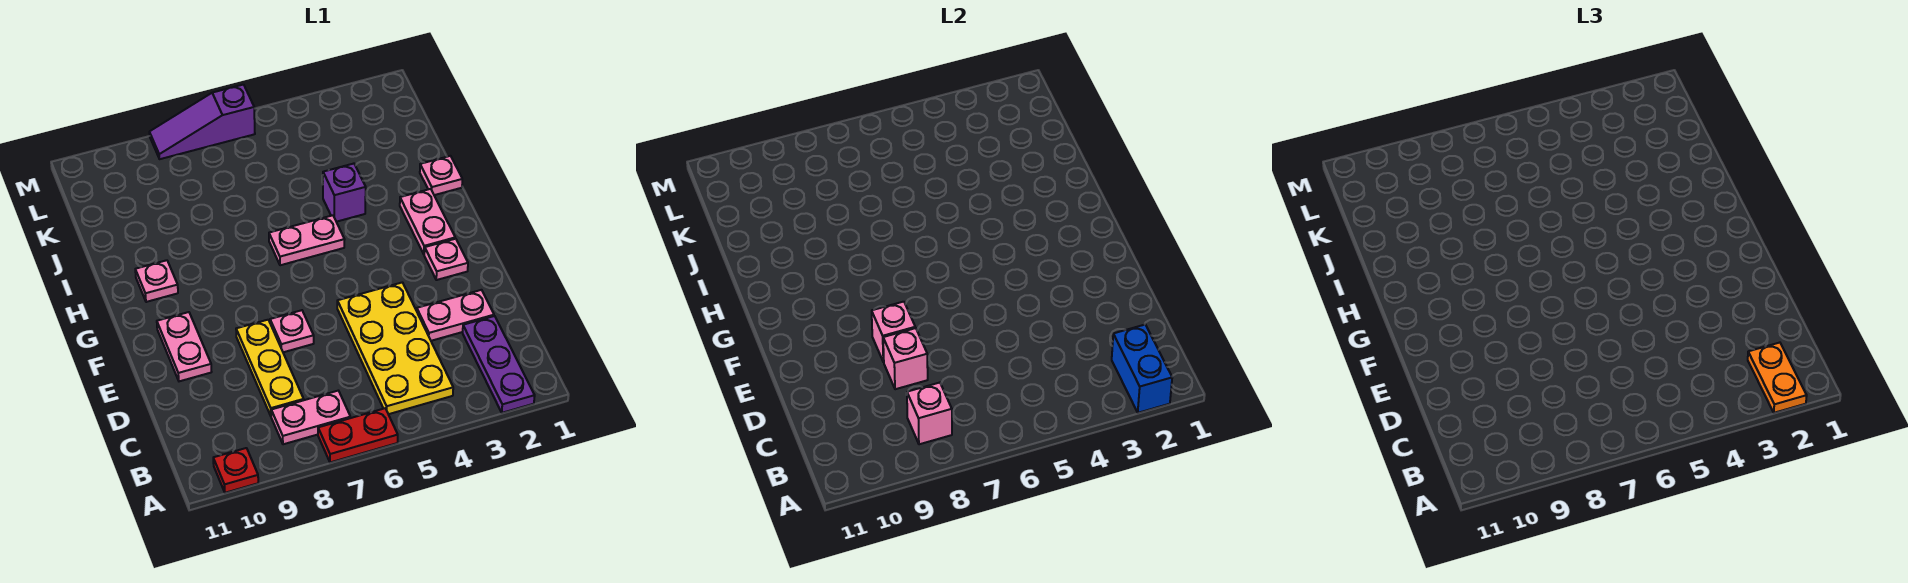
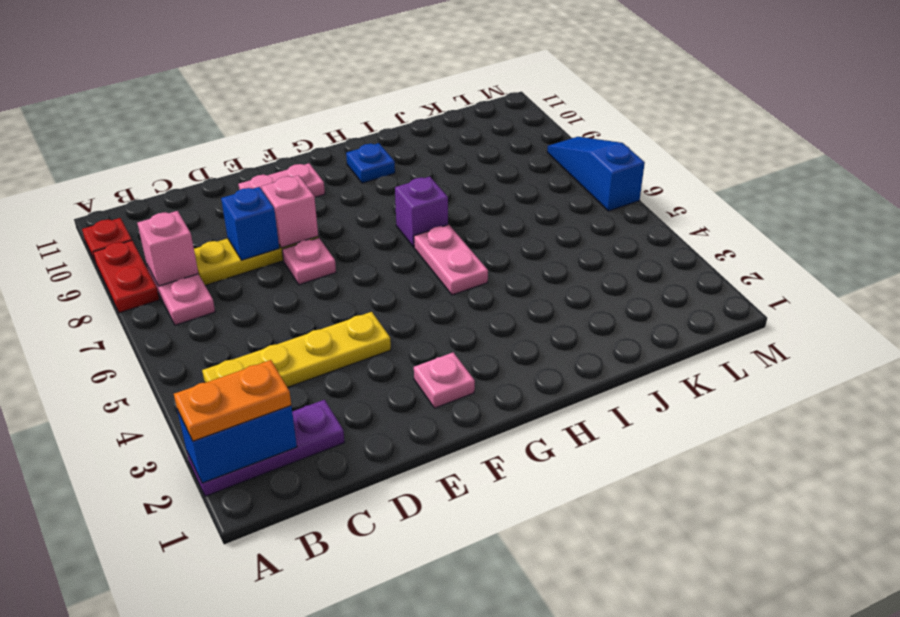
red plate A6:A7 level 1 -> red plate A8:A9 level 1
yellow plate B4:E5 level 1 -> yellow plate B4:E4 level 1
pink plate D2:D3 level 1 -> none
pink brick D8 level 2 -> blue brick D8 level 2
pink plate G2:H2 level 1 -> none
pink plate H10 level 1 -> blue plate H10 level 1
pink plate I1 level 1 -> none
purple brick I4 level 1 -> purple brick H7 level 1
purple slope M6:M8 level 1 top 6 -> blue slope M6:M8 level 1 top 6

